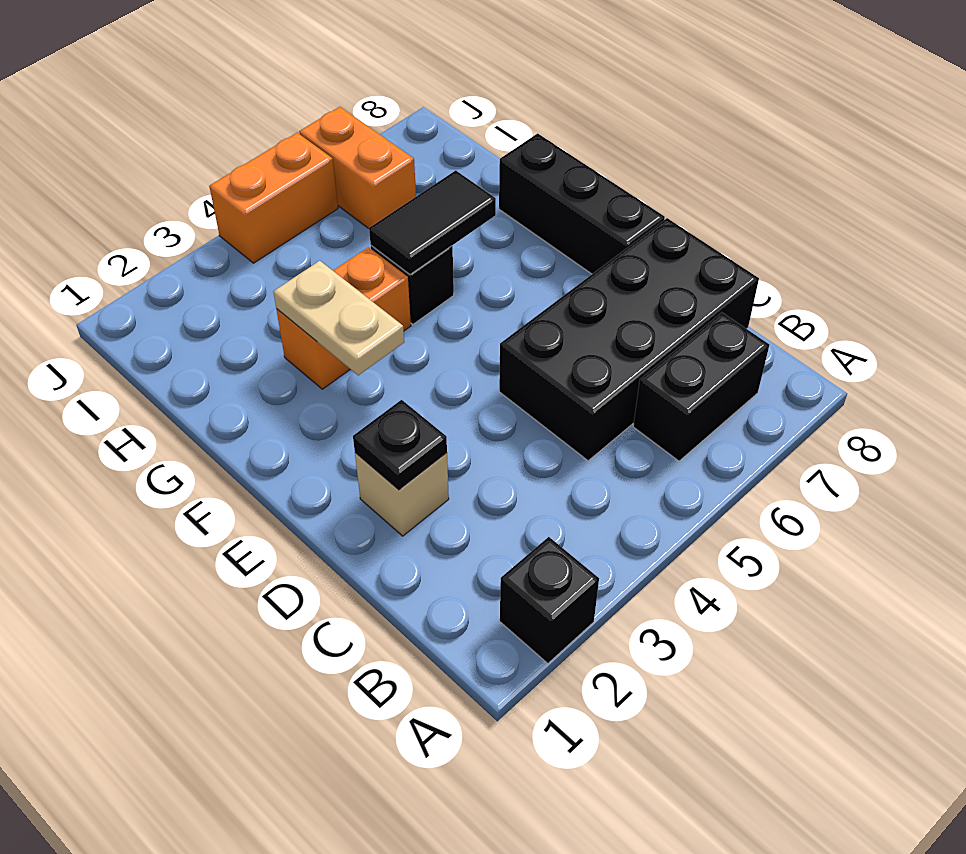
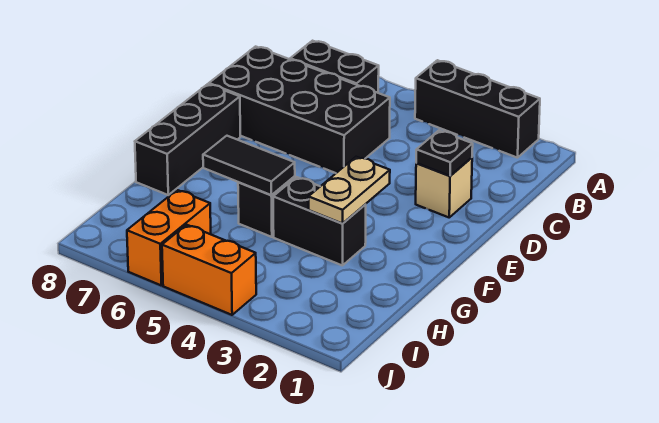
black brick A2 level 1 -> black brick A2:A4 level 1
orange brick G3:G4 level 1 -> black brick G3:G4 level 1

